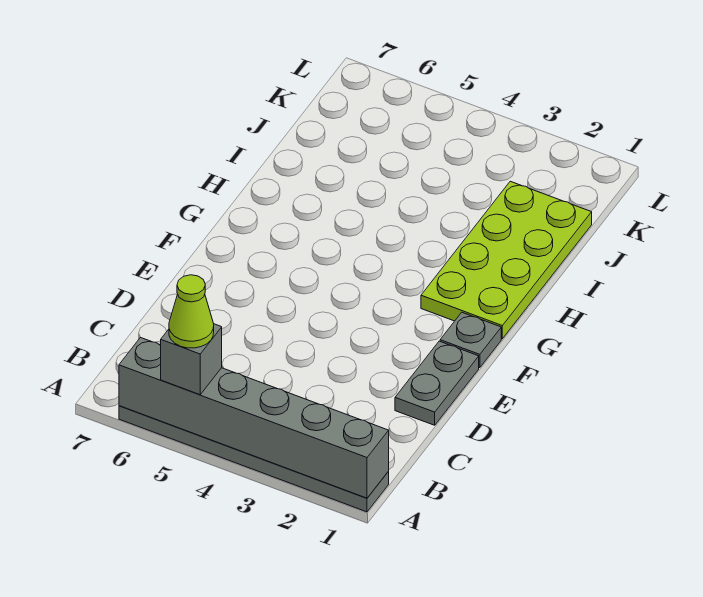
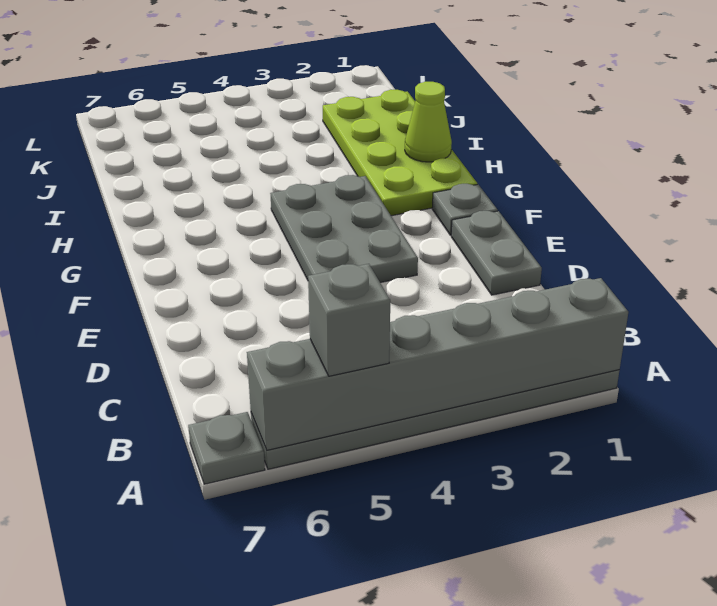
lime cone A5 level 4 -> lime cone H1 level 2
none -> grey plate A7 level 1
none -> grey plate E3:G4 level 1

